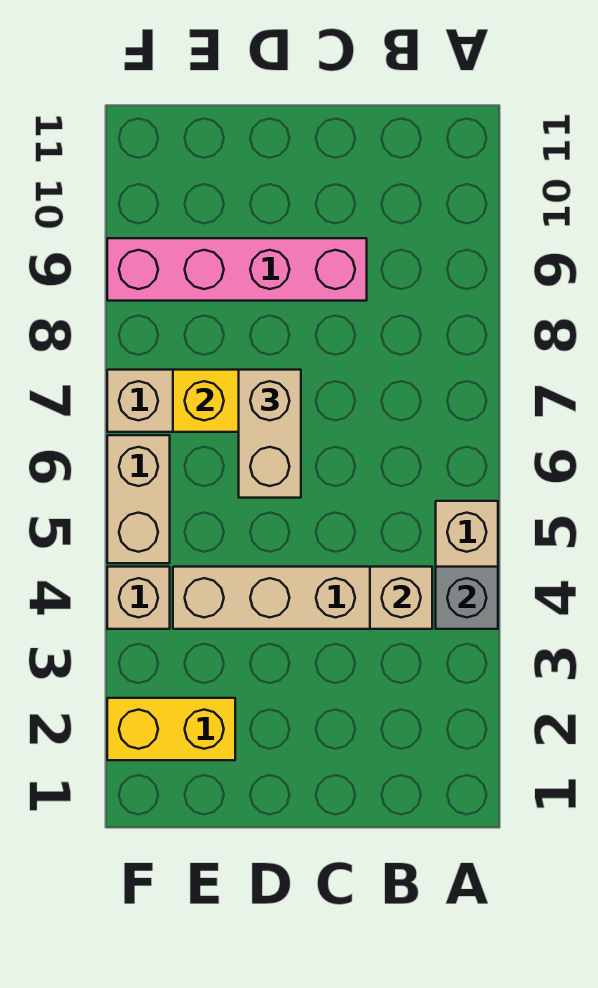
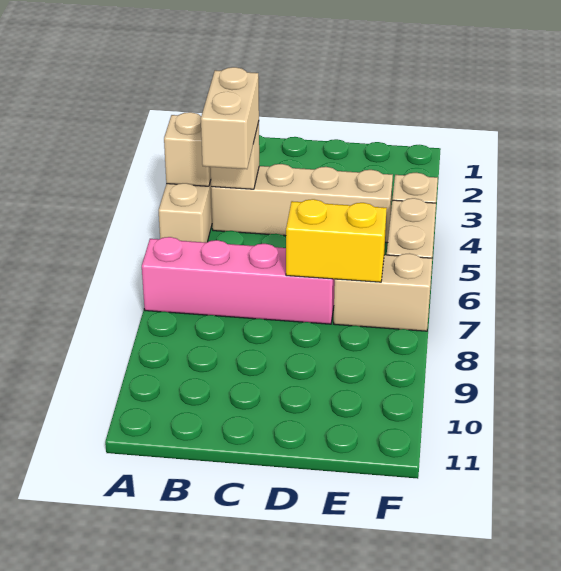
grey brick A4 level 2 -> tan brick A4 level 2
pink brick C9:F9 level 1 -> pink brick A7:D7 level 1
tan brick D6:D7 level 3 -> tan brick B4:B5 level 3
yellow brick E2:F2 level 1 -> none

